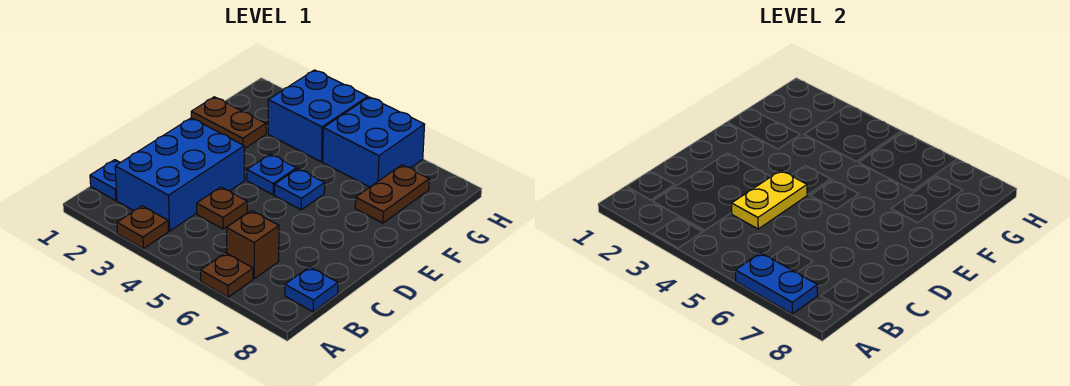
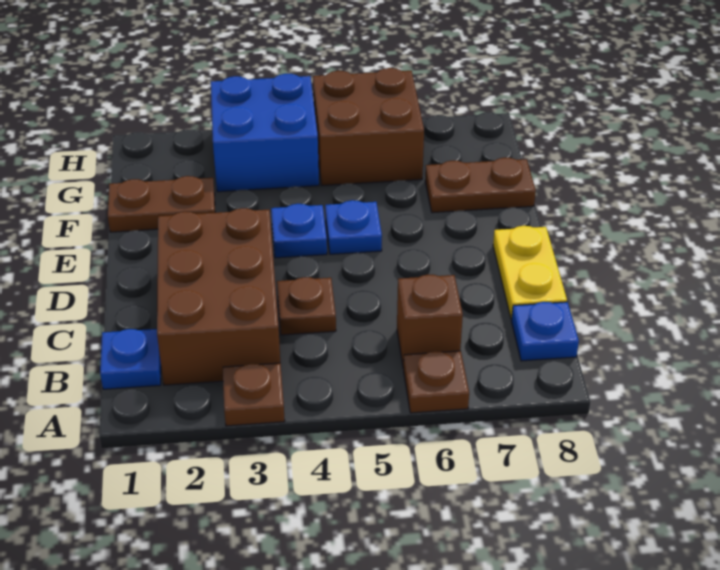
blue plate A6:A7 level 2 -> none
blue brick B2:D3 level 1 -> brown brick B2:D3 level 1
yellow plate C4:D4 level 2 -> yellow plate C8:D8 level 1
brown plate F7:G7 level 1 -> brown plate F7:F8 level 1
blue brick G5:H6 level 1 -> brown brick G5:H6 level 1

